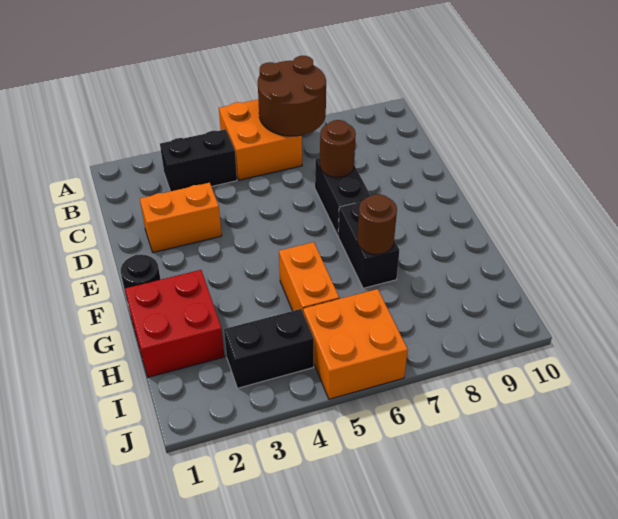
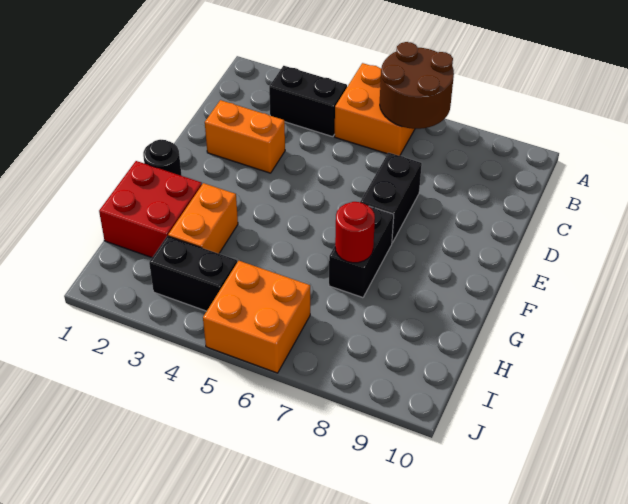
brown round brick D7 level 2 -> none
orange brick G5:H5 level 1 -> orange brick G3:H3 level 1
brown round brick G7 level 2 -> red round brick G7 level 2

